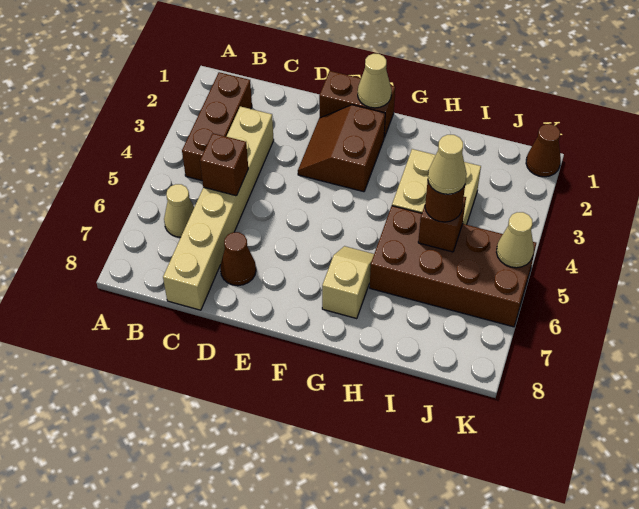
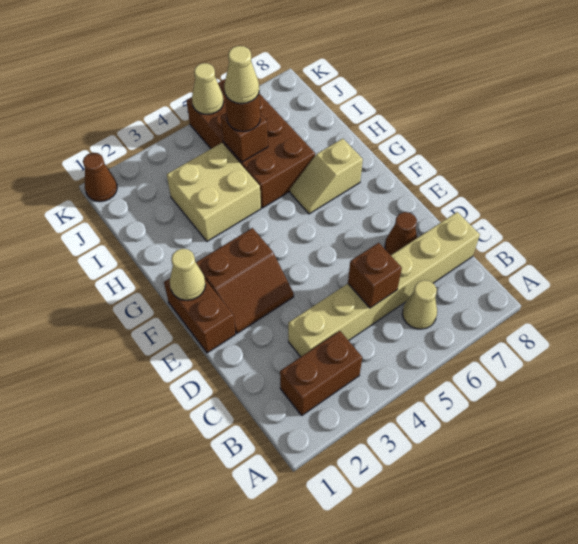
brown brick B2:B4 level 1 -> brown brick B2:B3 level 1

